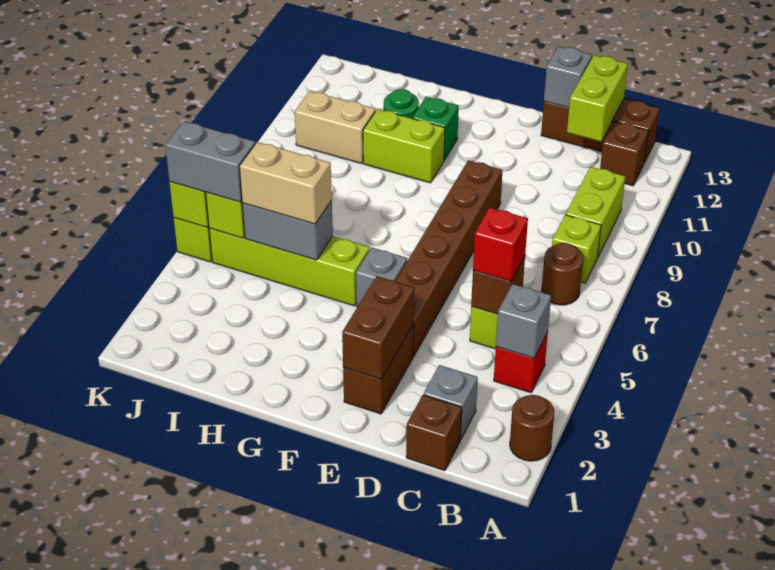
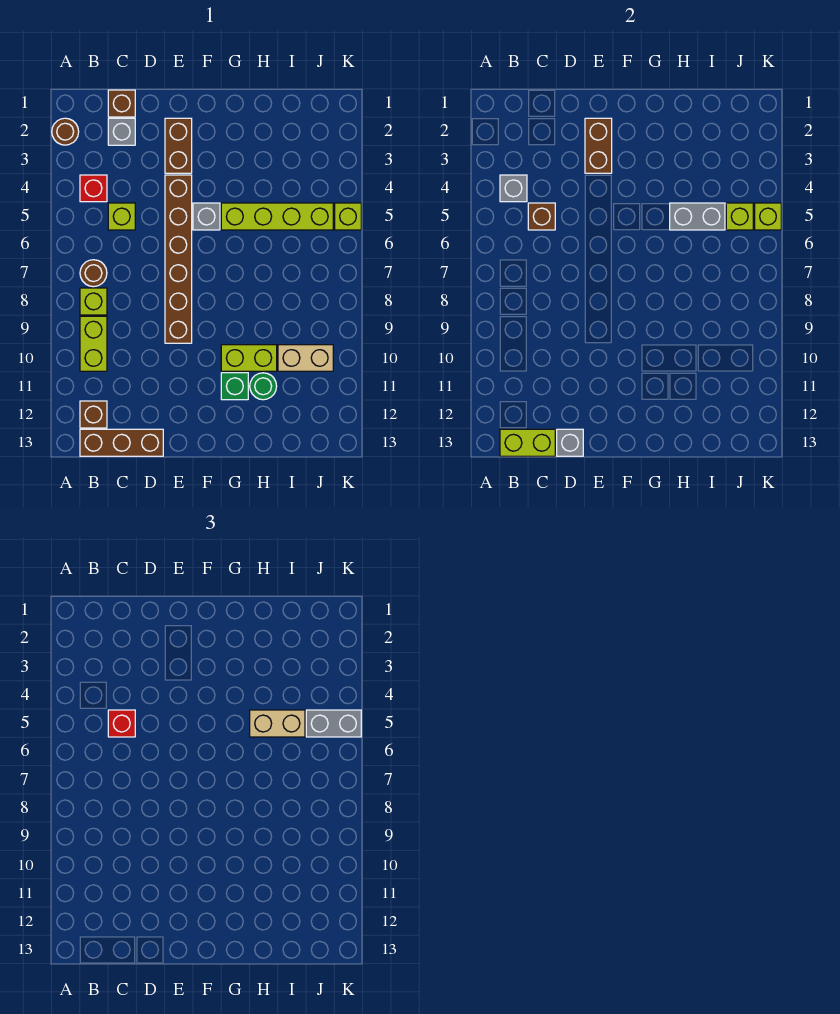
lime brick C12:C13 level 2 -> lime brick B13:C13 level 2

